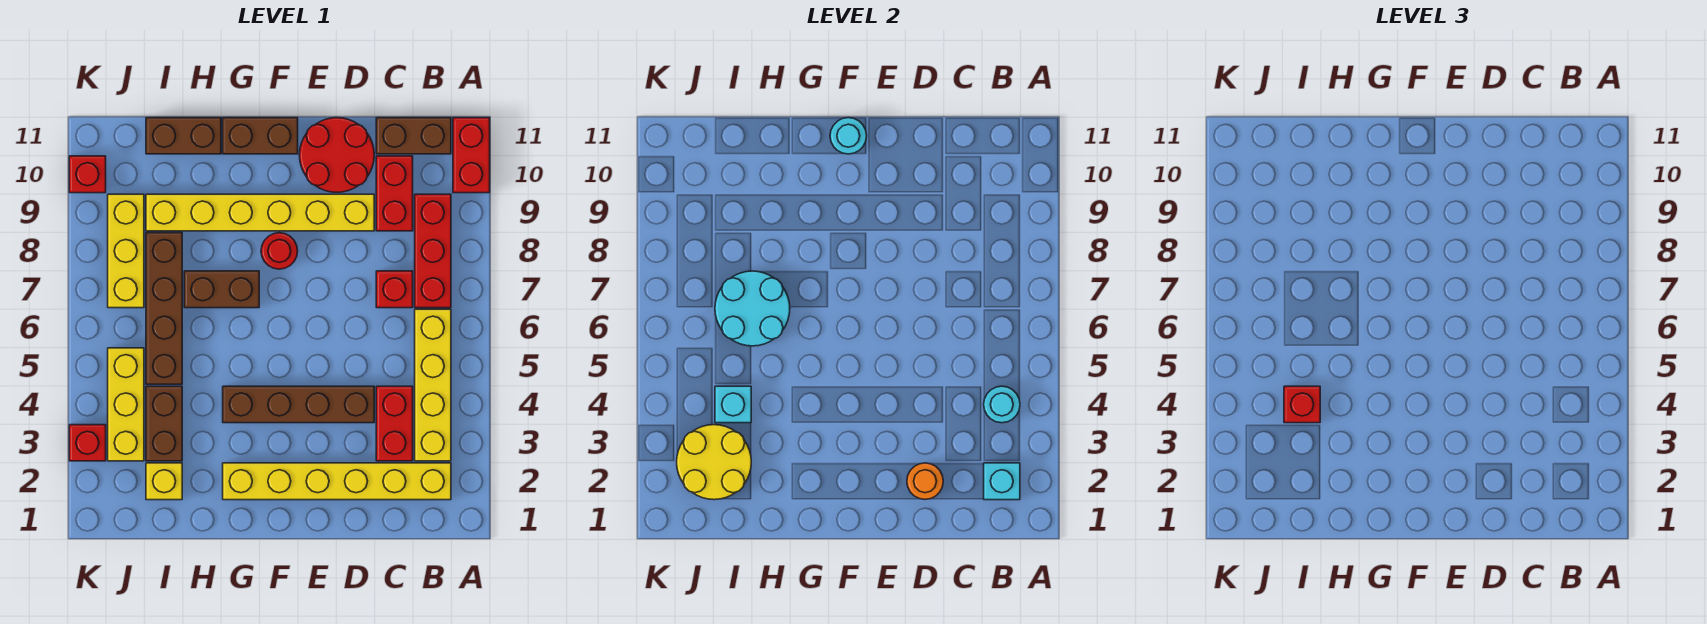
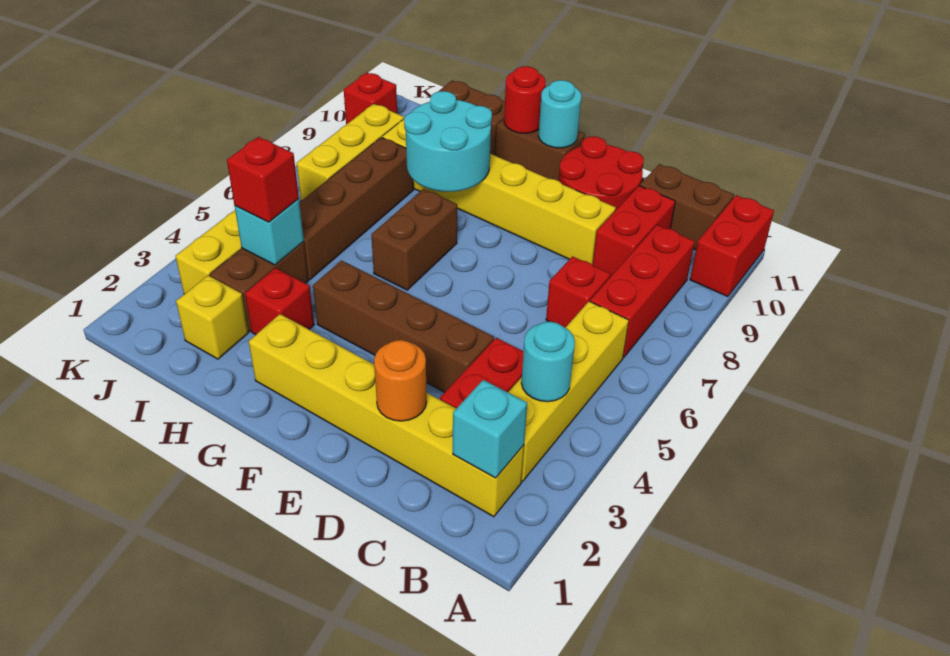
red round brick F8 level 1 -> red round brick G11 level 2
brown brick G7:H7 level 1 -> brown brick G6:G7 level 1
cyan round brick H6:I7 level 2 -> cyan round brick G8:H9 level 2
yellow round brick I2:J3 level 2 -> none
red brick K3 level 1 -> red brick H3 level 1

